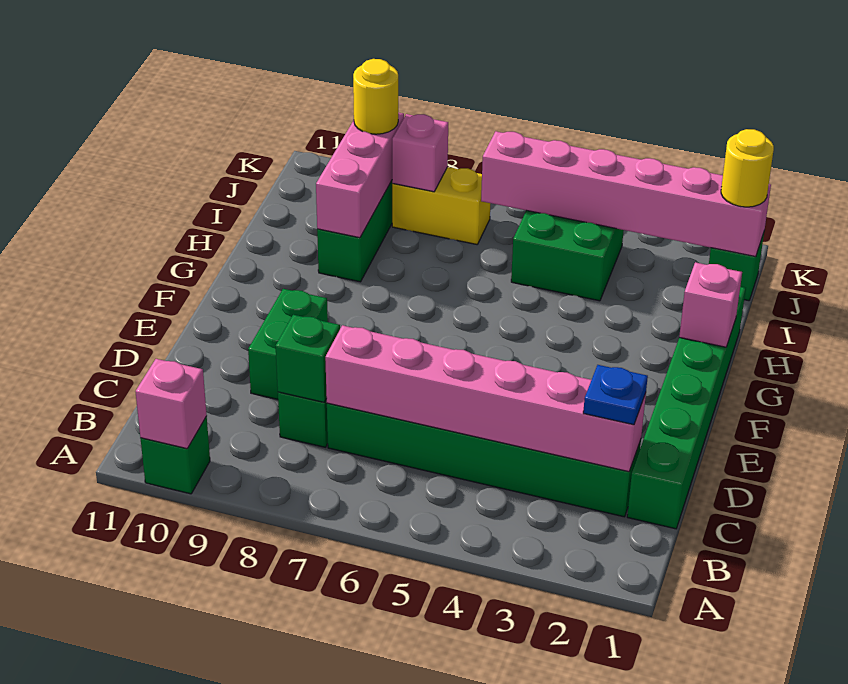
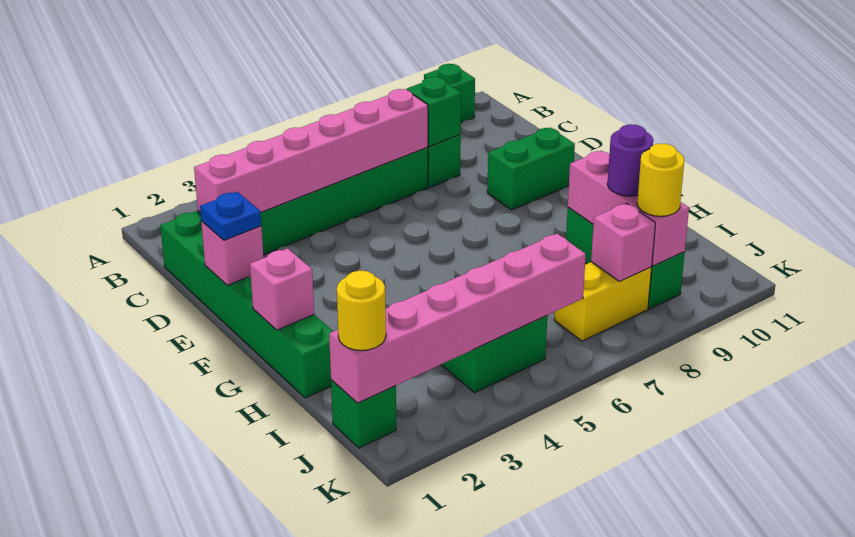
pink brick A10 level 2 -> pink brick E1 level 2
blue plate C2 level 3 -> blue plate E1 level 3
green brick D9:E9 level 1 -> green brick E9:E10 level 1
none -> purple round brick I9 level 3

